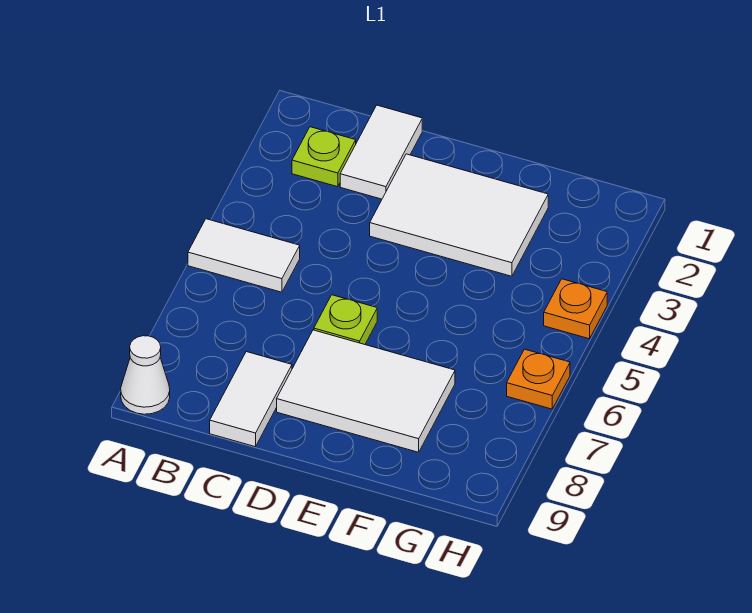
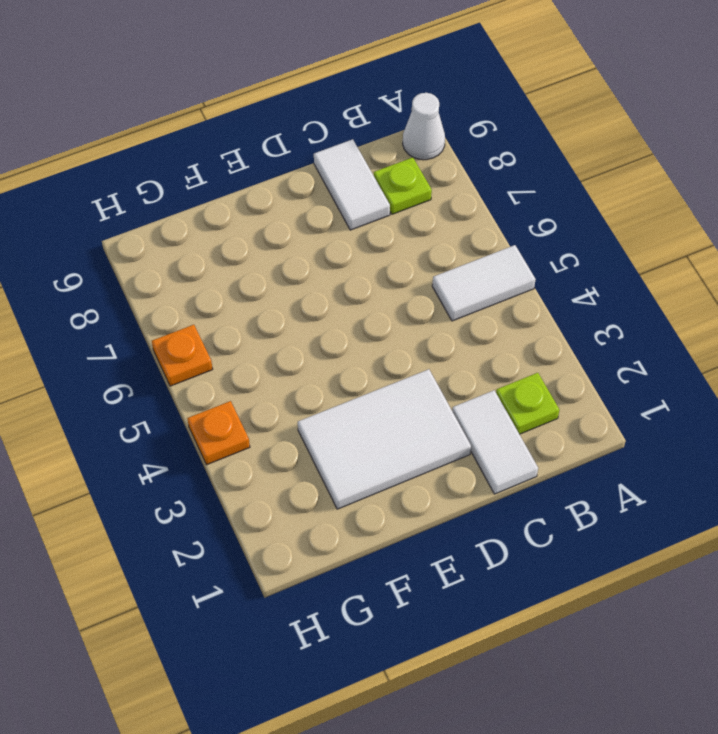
lime plate D6 level 1 -> lime plate B8 level 1
white tile D7:F8 level 1 -> none

